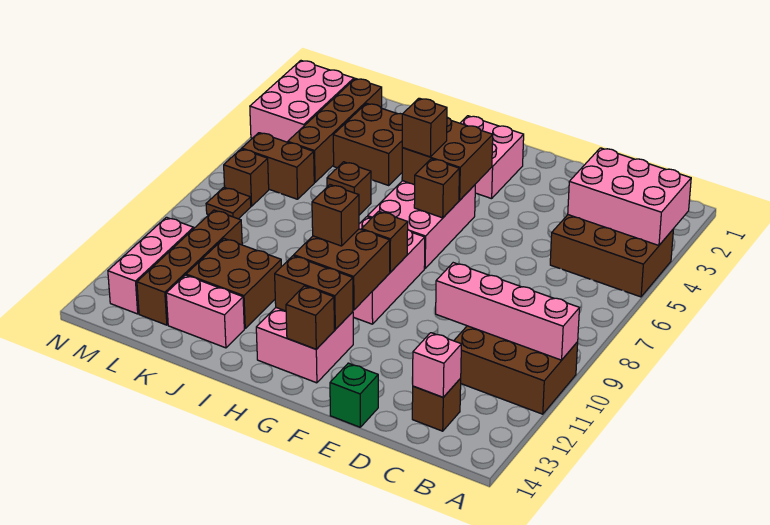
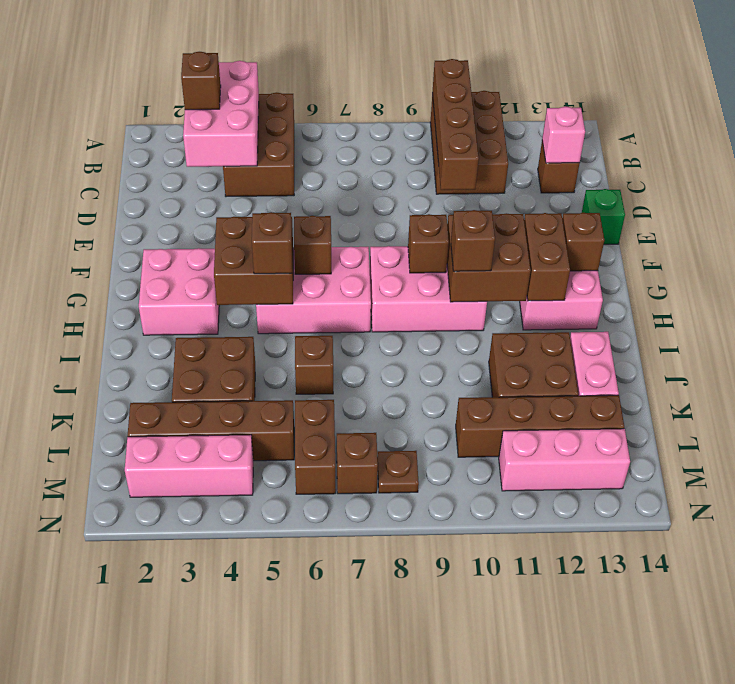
pink brick A10:D10 level 2 -> brown brick A10:D10 level 2
none -> brown brick B3 level 3
pink brick M2:N4 level 1 -> pink brick M2:M4 level 1

